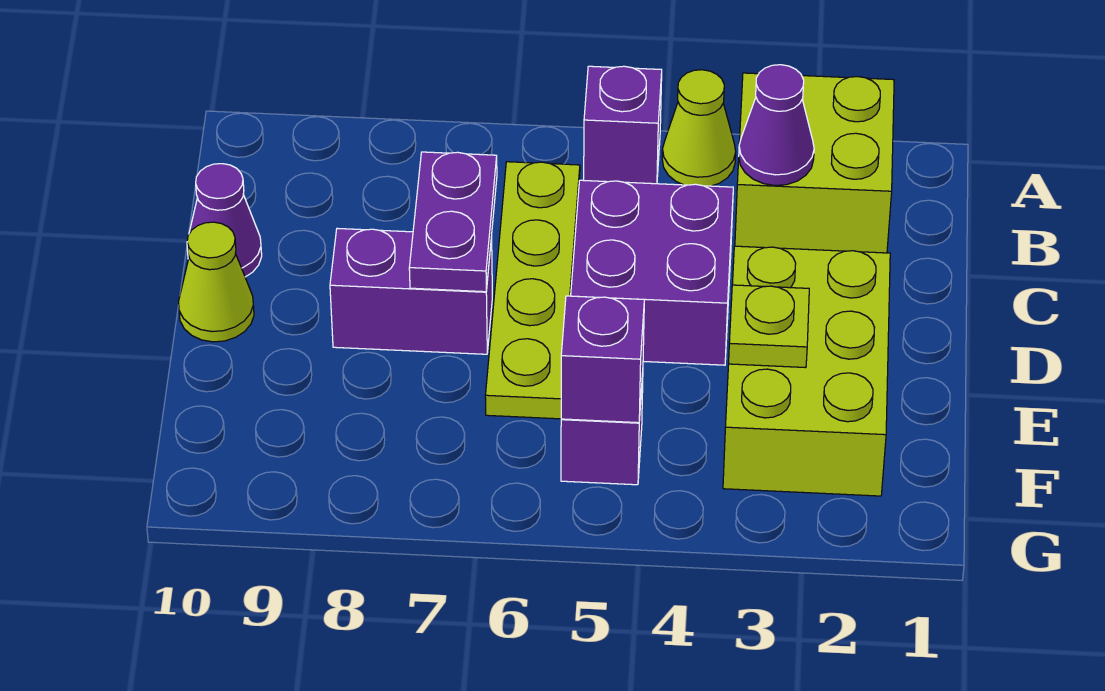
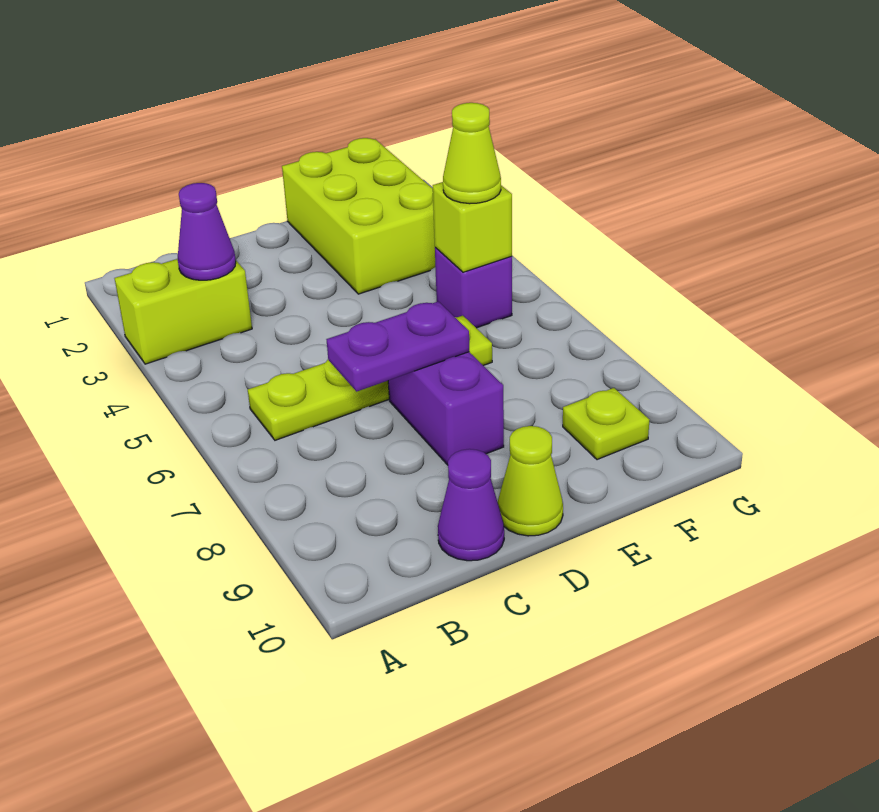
lime brick A2:B3 level 1 -> lime brick A3:B3 level 1
lime cone A4 level 1 -> lime cone F5 level 3
purple brick A5 level 1 -> none
purple brick C4:D5 level 1 -> none
lime brick D2:F3 level 1 -> lime brick E1:F3 level 1
lime plate E3 level 2 -> lime plate F9 level 1
purple brick F5 level 2 -> lime brick F5 level 2

